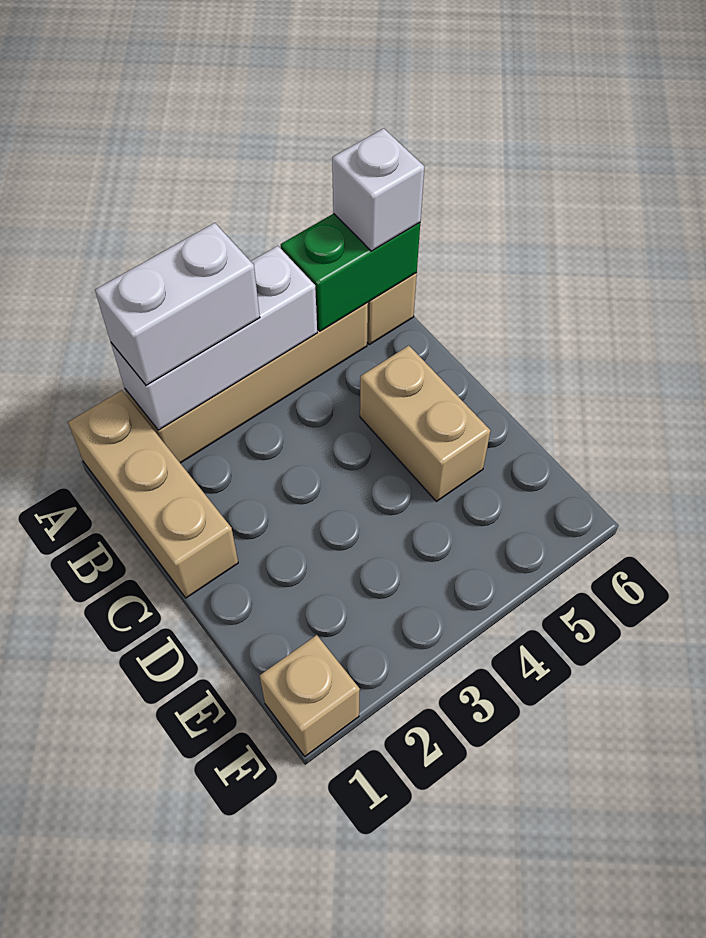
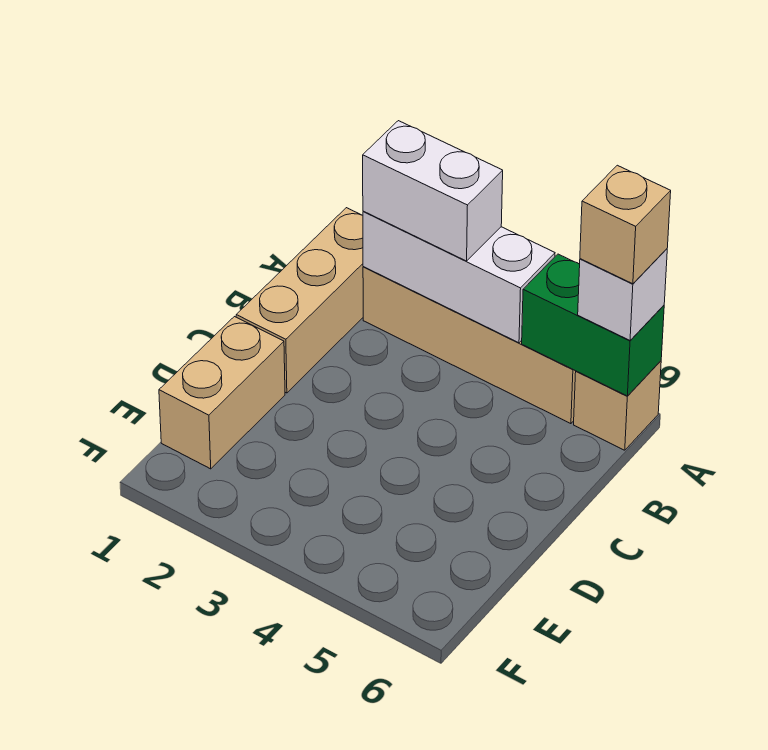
tan brick C5:D5 level 1 -> tan brick D1:E1 level 1
tan brick F1 level 1 -> tan brick A6 level 4

